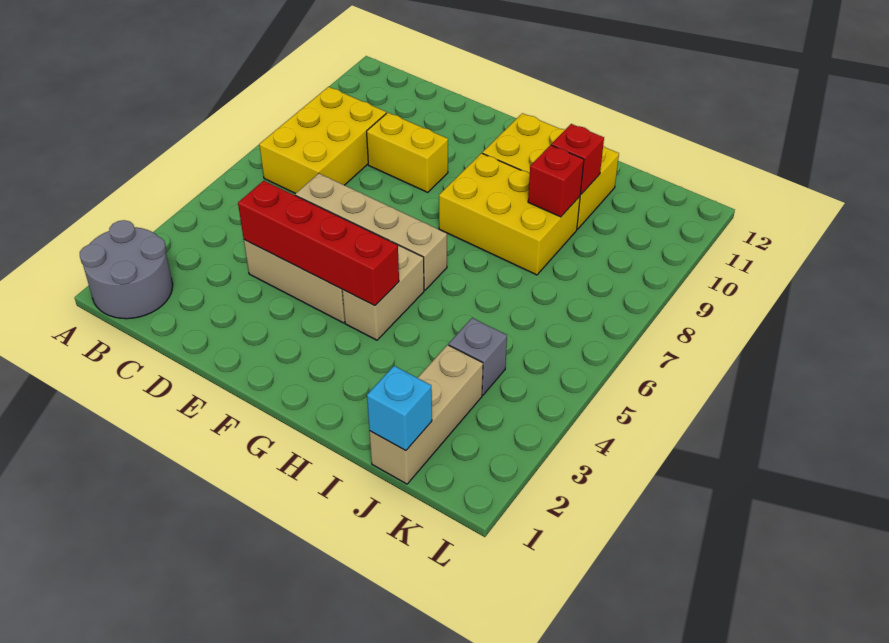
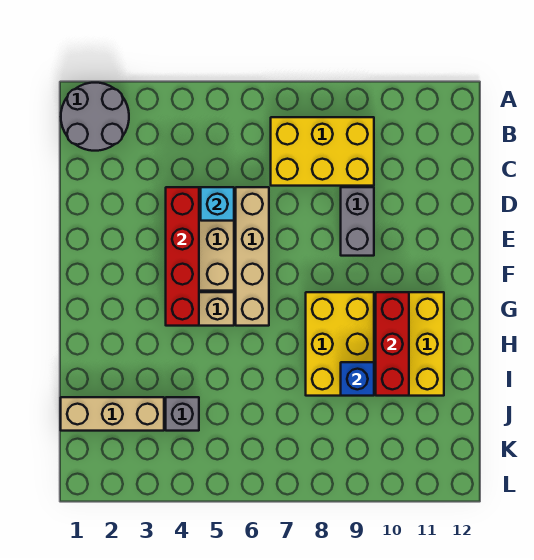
yellow brick D9:E9 level 1 -> grey brick D9:E9 level 1
red brick I9 level 2 -> blue brick I9 level 2
red brick I10 level 2 -> red brick G10:I10 level 2
cyan brick J1 level 2 -> cyan brick D5 level 2

